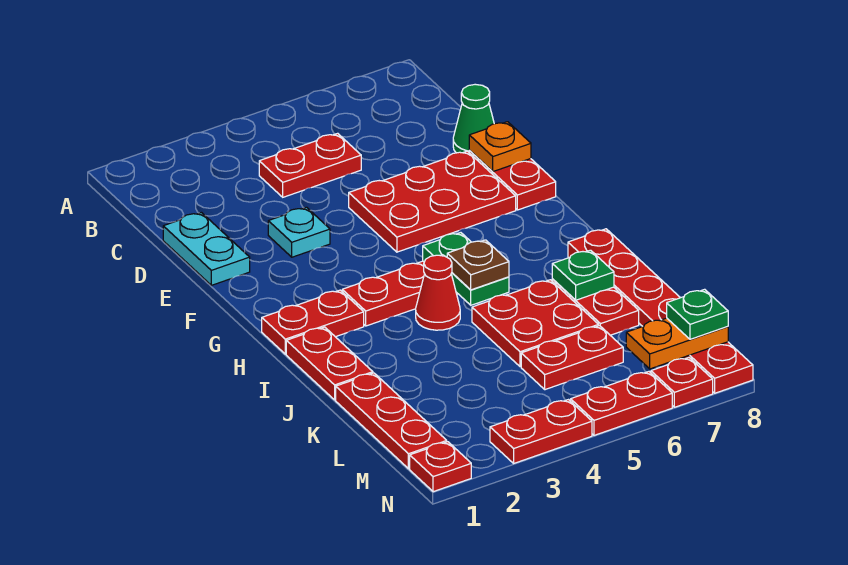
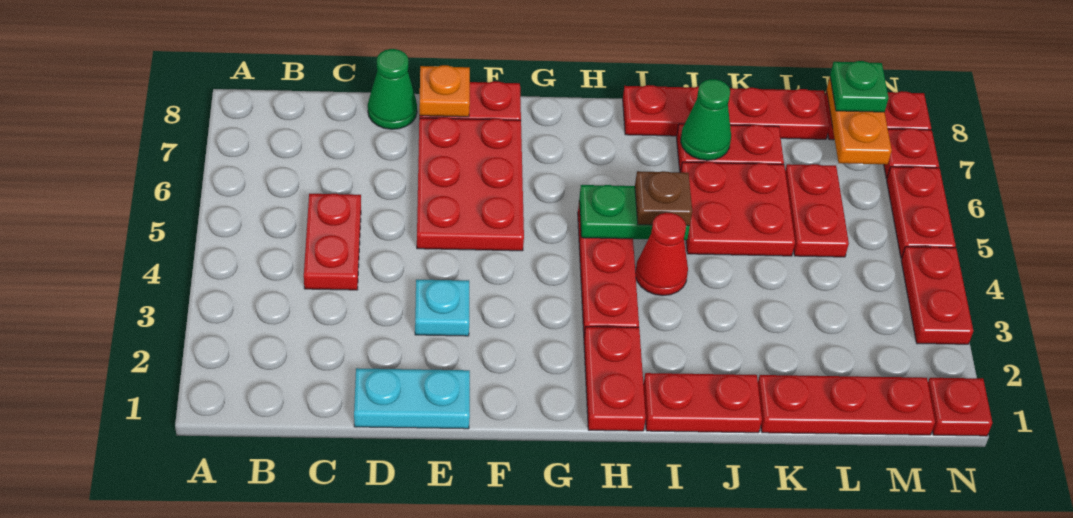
green plate J7 level 2 -> green cone J7 level 2

